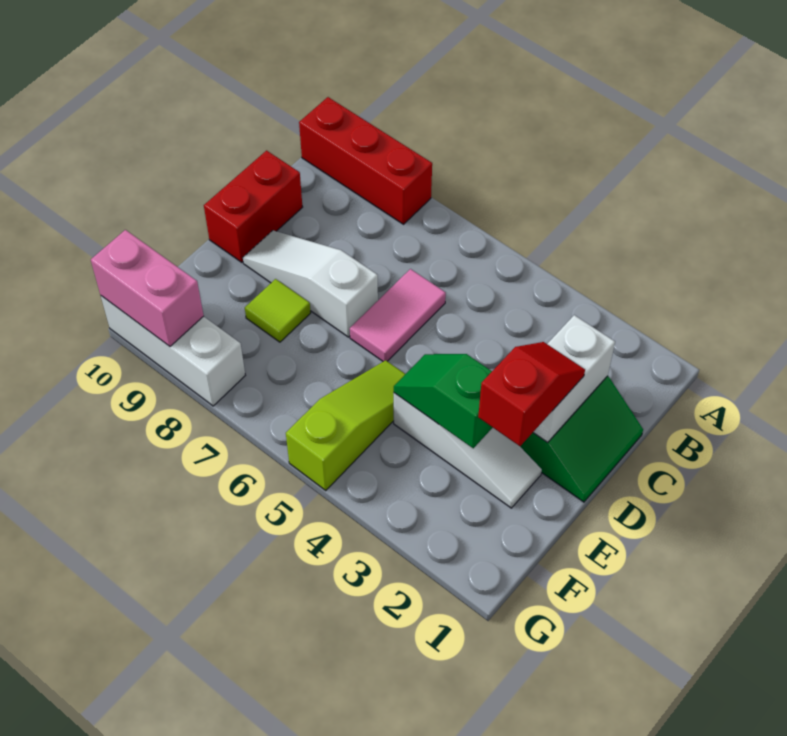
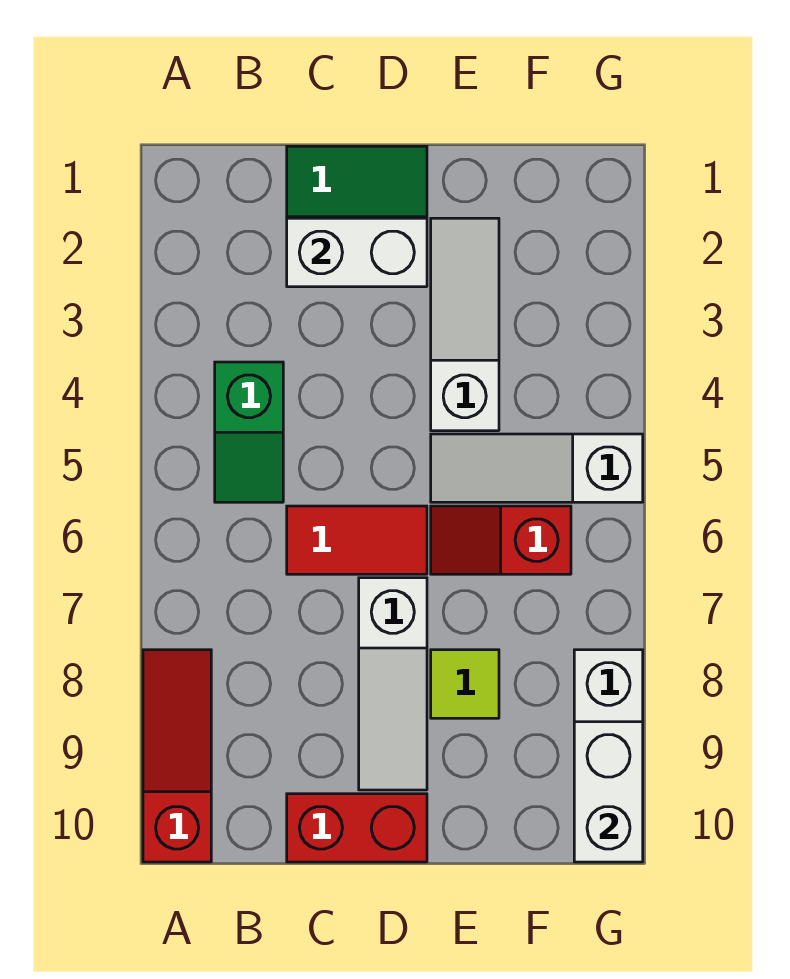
red brick A8:A10 level 1 -> red slope A8:A10 level 1 top 10
pink tile C6:D6 level 1 -> red tile C6:D6 level 1
red slope D2:E2 level 3 top E -> red slope E6:F6 level 1 top F
green slope E3:E4 level 2 top 3 -> green slope B4:B5 level 1 top 4
lime slope E5:G5 level 1 top G -> white slope E5:G5 level 1 top G
pink brick G9:G10 level 2 -> white brick G9:G10 level 2

